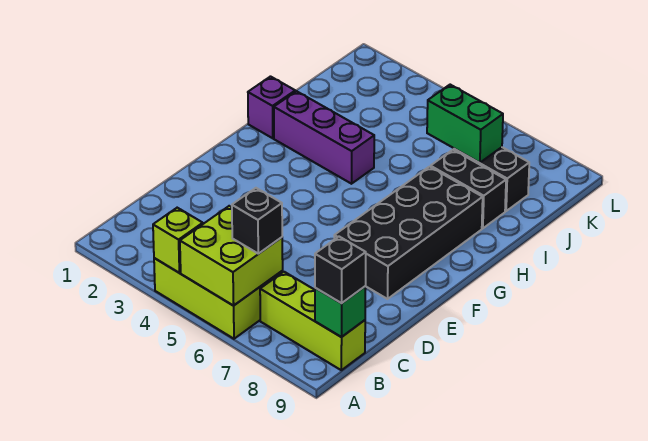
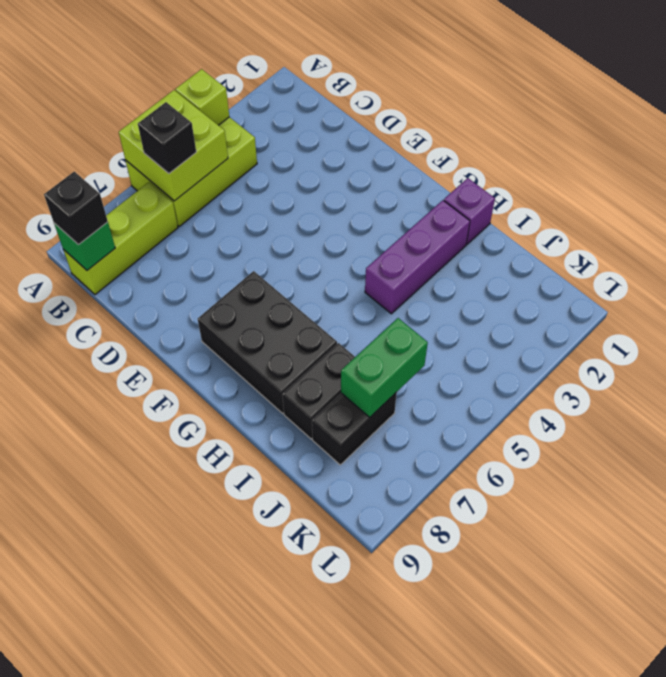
black brick E7:H8 level 1 -> black brick F7:H8 level 1

